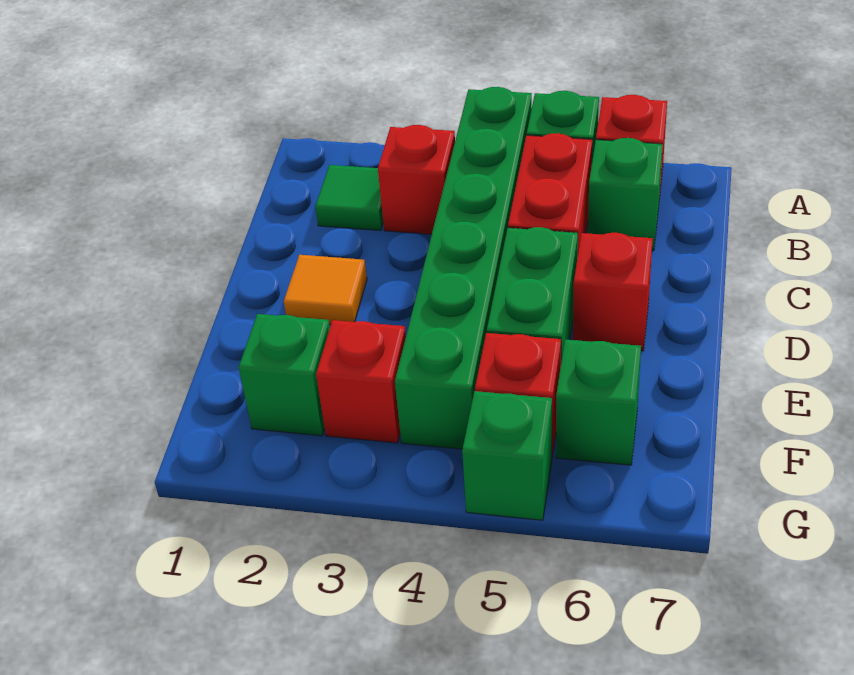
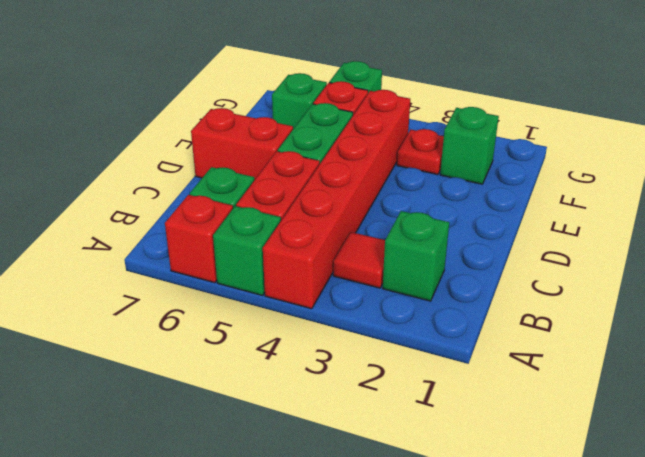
green brick A4:F4 level 1 -> red brick A4:F4 level 1
green tile B2 level 1 -> green brick B2 level 1
red brick B3 level 1 -> red tile B3 level 1
orange tile D2 level 1 -> none
red brick D6 level 1 -> red brick D6:D7 level 1
red brick F3 level 1 -> red plate F3 level 1

